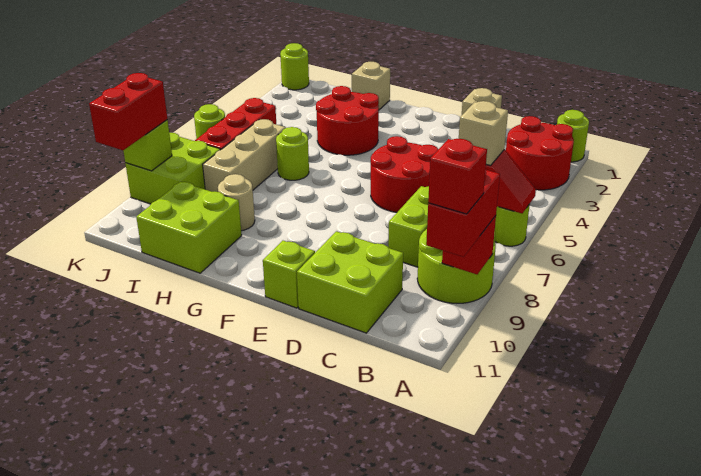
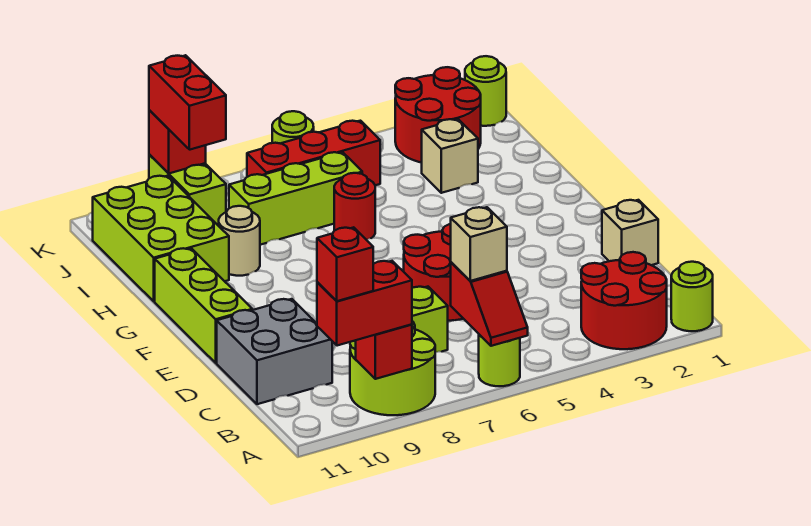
lime brick C10:D11 level 1 -> grey brick C10:D11 level 1
lime brick E11 level 1 -> lime brick E11:G11 level 1
red round brick G3:H4 level 1 -> red round brick J2:K3 level 1
tan brick H1 level 1 -> tan brick I3 level 1
lime round brick H6 level 1 -> red round brick H6 level 1
lime brick H10:I11 level 1 -> lime brick H10:J11 level 1
tan brick I6:I8 level 1 -> lime brick I6:I8 level 1
lime brick J8:K9 level 1 -> lime brick J9:K9 level 1
lime brick K9 level 2 -> red brick K9 level 2
red brick K9:K10 level 3 -> red brick J9:K9 level 3

